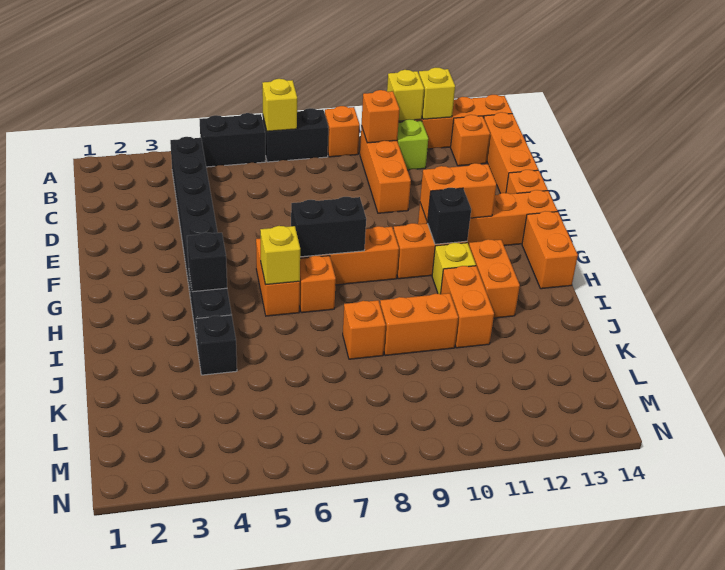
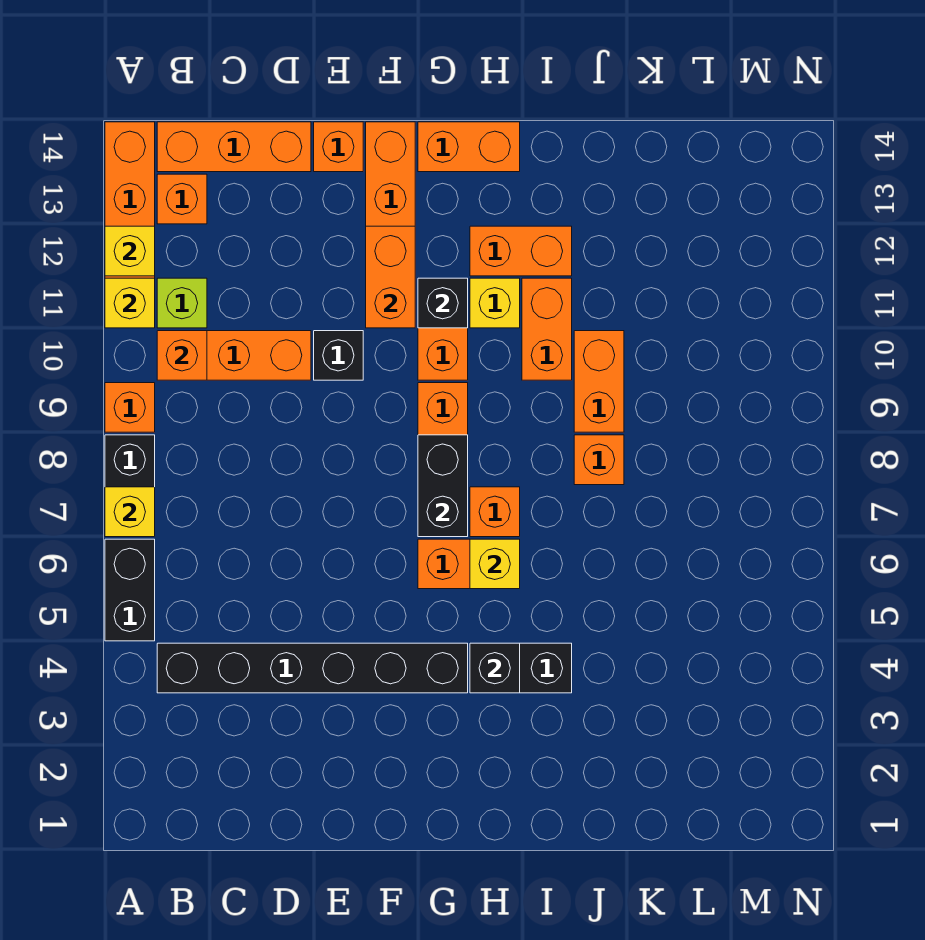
orange brick I11:J11 level 1 -> orange brick I10:I11 level 1
black brick J4 level 1 -> black brick E10 level 1

